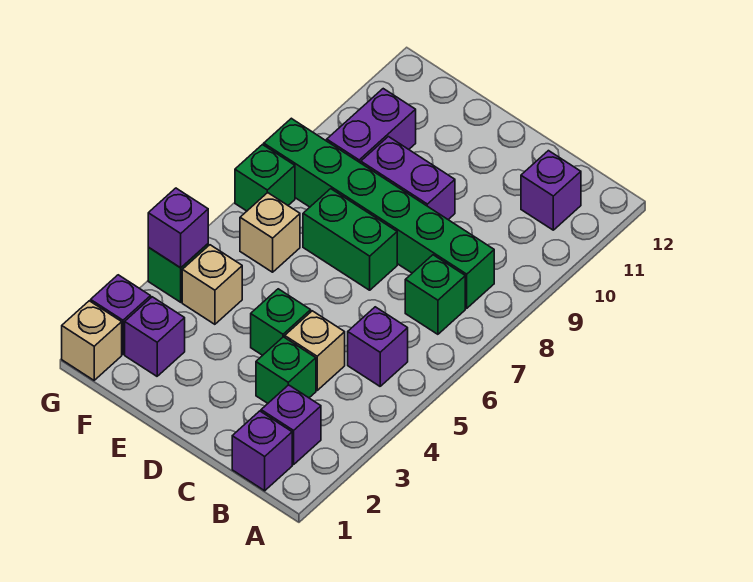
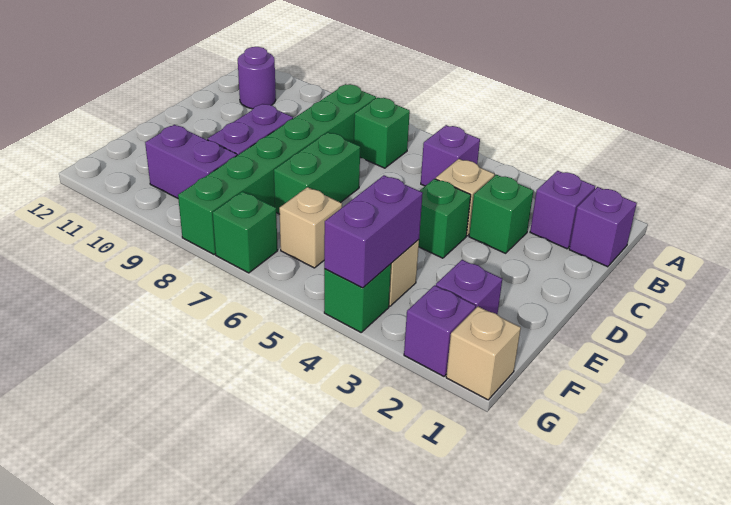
purple brick B11 level 1 -> purple round brick B11 level 1
purple brick G4 level 2 -> purple brick F4:G4 level 2

